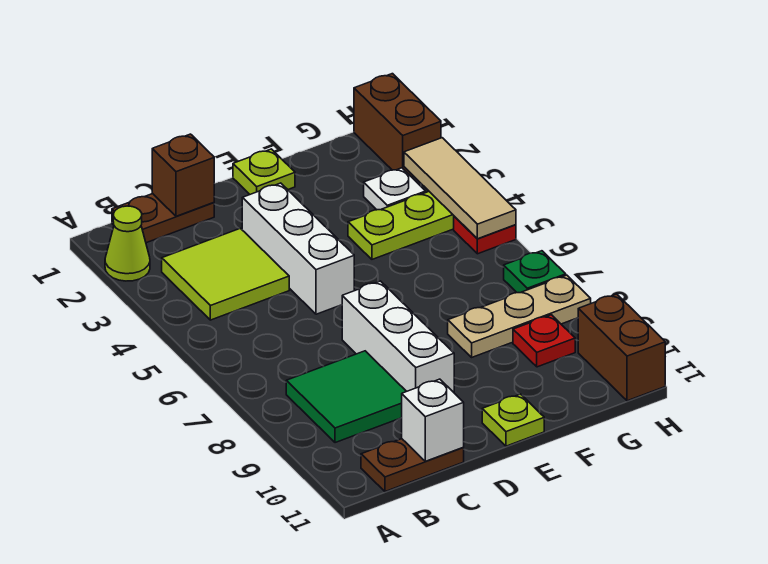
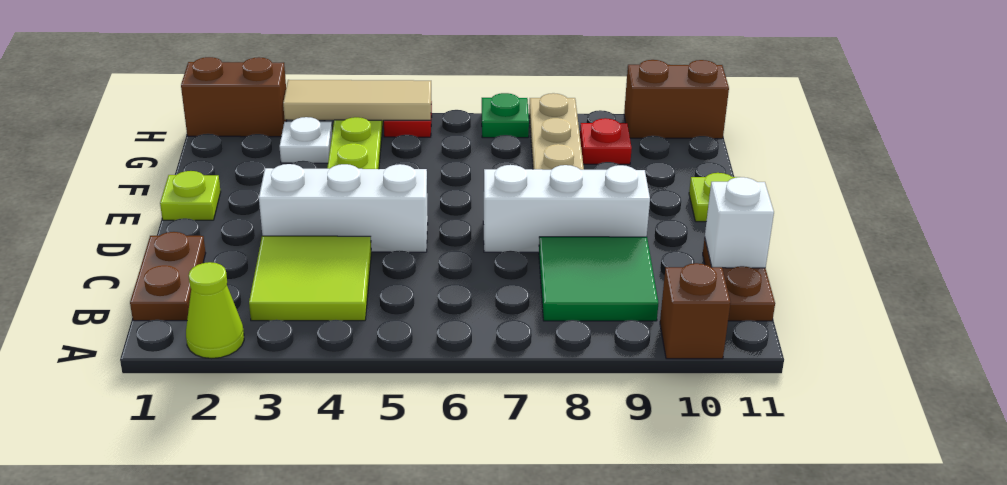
brown brick C1 level 2 -> brown brick A10 level 1

